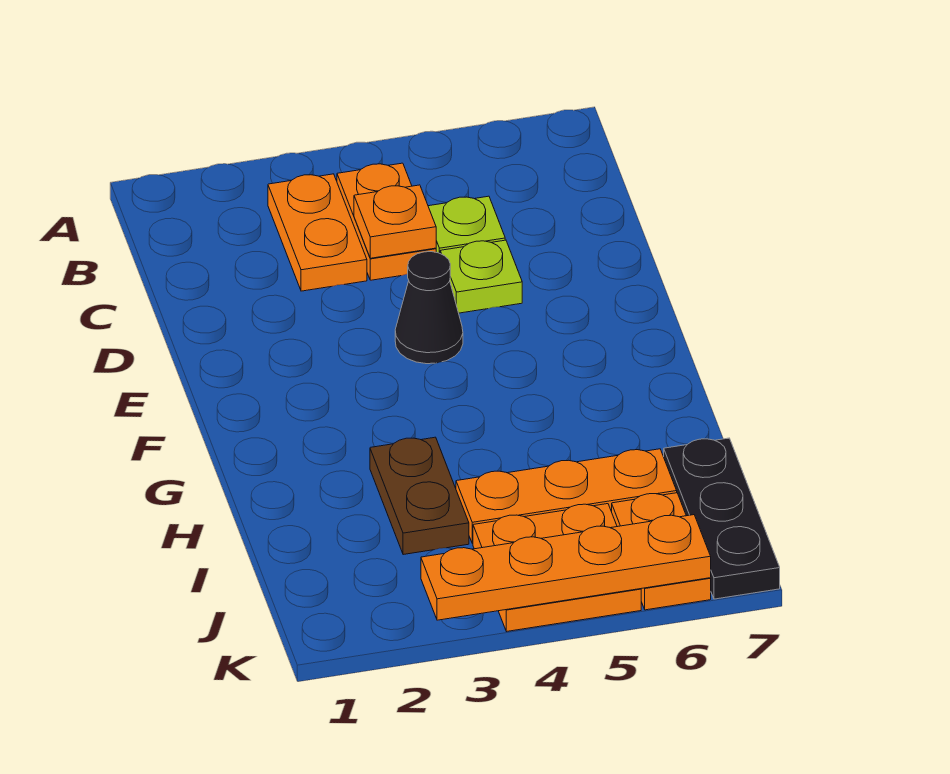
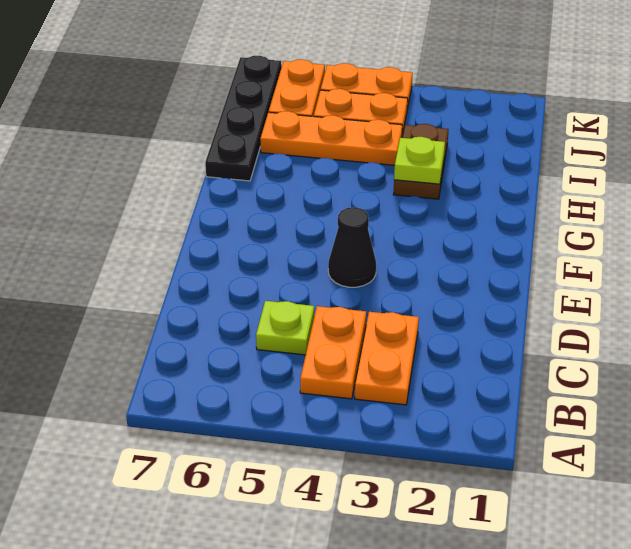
orange plate C4 level 2 -> none
lime plate D5 level 1 -> lime plate H3 level 2
black plate I7:K7 level 1 -> black plate H7:K7 level 1
orange plate K3:K6 level 2 -> none

